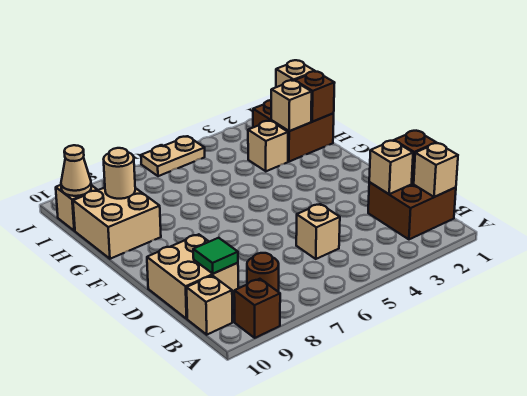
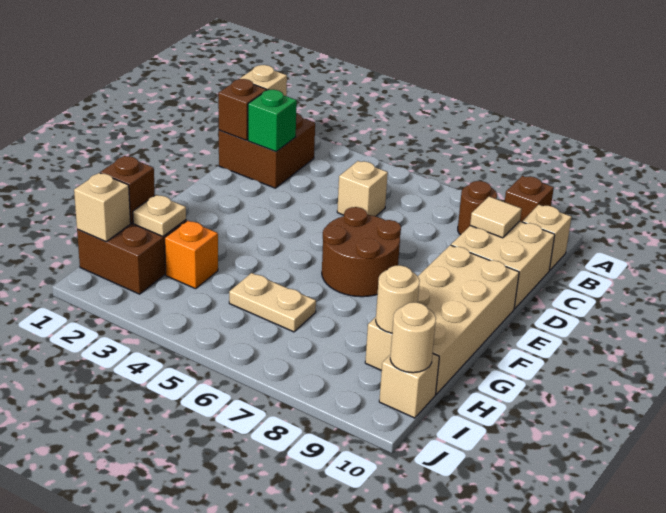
tan brick C2 level 2 -> green brick C2 level 2
green tile C9 level 2 -> tan tile C9 level 2
none -> brown round brick E6:F7 level 1
tan brick G9:H10 level 1 -> tan brick E9:H10 level 1
tan brick H2 level 2 -> tan plate H2 level 2
tan brick H3 level 1 -> orange brick H3 level 1
tan cone I10 level 2 -> tan round brick I10 level 2
tan plate J5:J6 level 1 -> tan plate H5:H6 level 1

